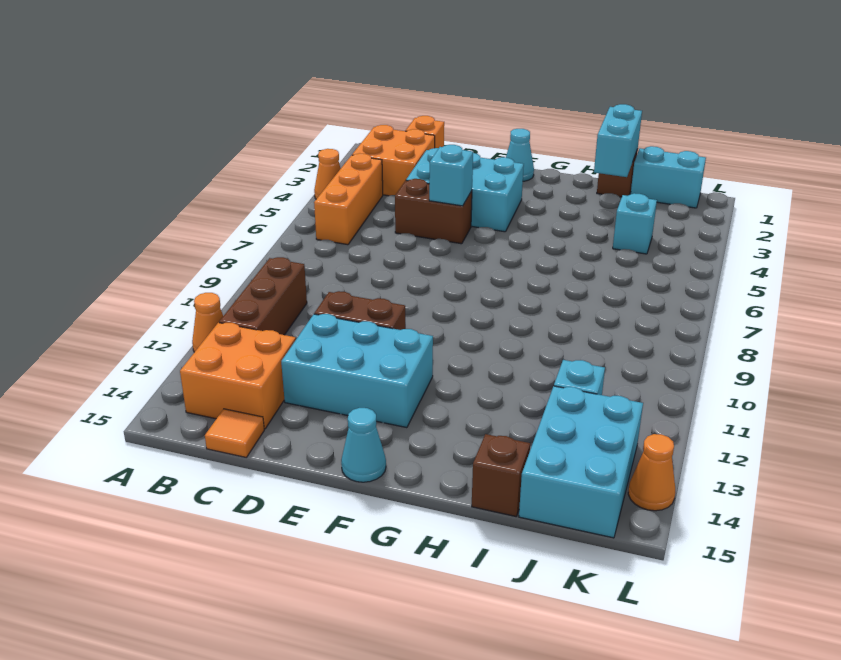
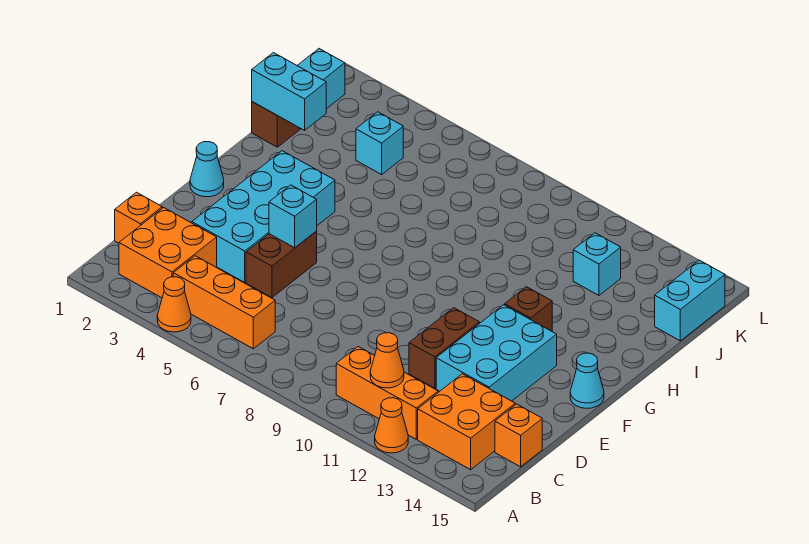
brown brick B10:B12 level 1 -> orange brick B10:B12 level 1
orange tile C15 level 1 -> orange brick C15 level 1
cyan brick D3:F4 level 1 -> cyan brick D3:G4 level 1
brown brick I15 level 1 -> brown brick G12 level 1
cyan brick J13:K15 level 1 -> cyan brick J15:K15 level 1
orange cone L14 level 1 -> orange cone B11 level 2

